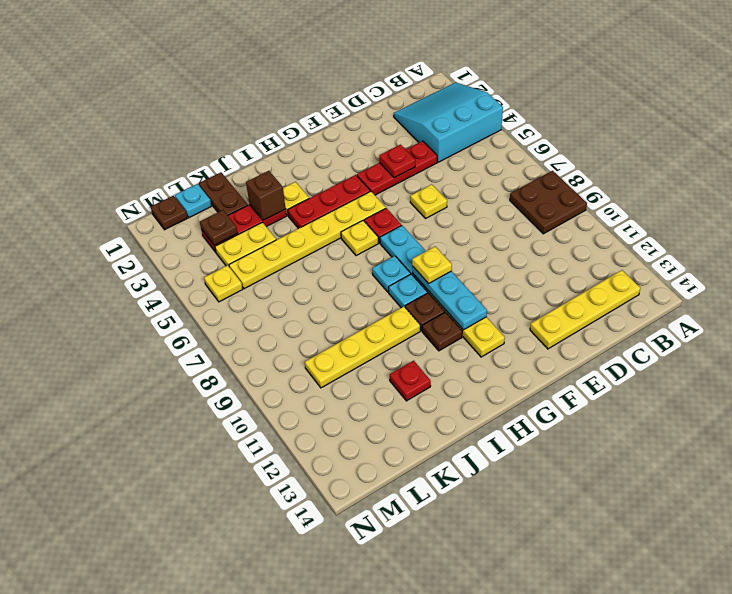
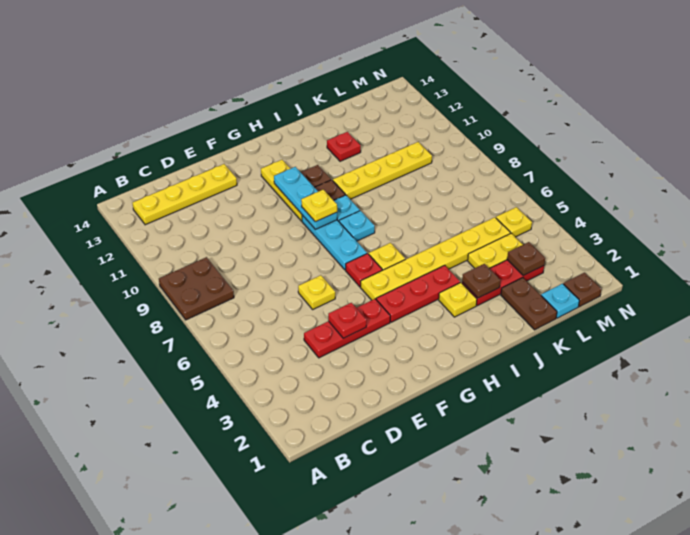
cyan slope A2:C4 level 1 top 4 -> none
brown brick J3 level 2 -> brown plate J3 level 2

